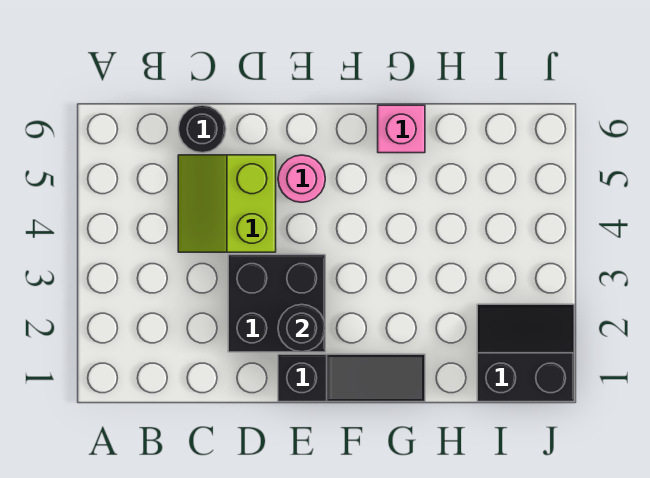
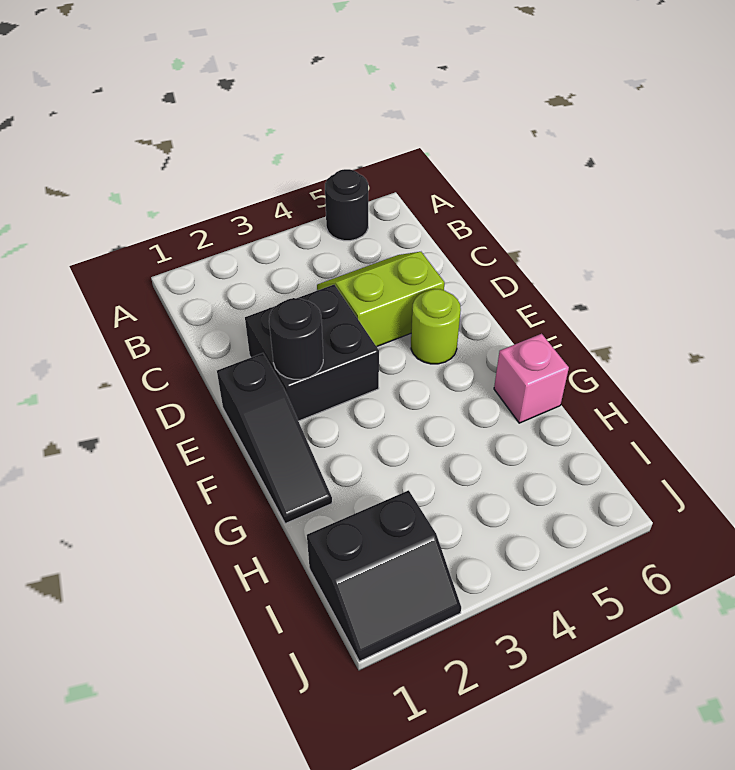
black round brick C6 level 1 -> black round brick A5 level 1
pink round brick E5 level 1 -> lime round brick E5 level 1
black slope I1:J2 level 1 top 1 -> black slope I1:J2 level 1 top I

